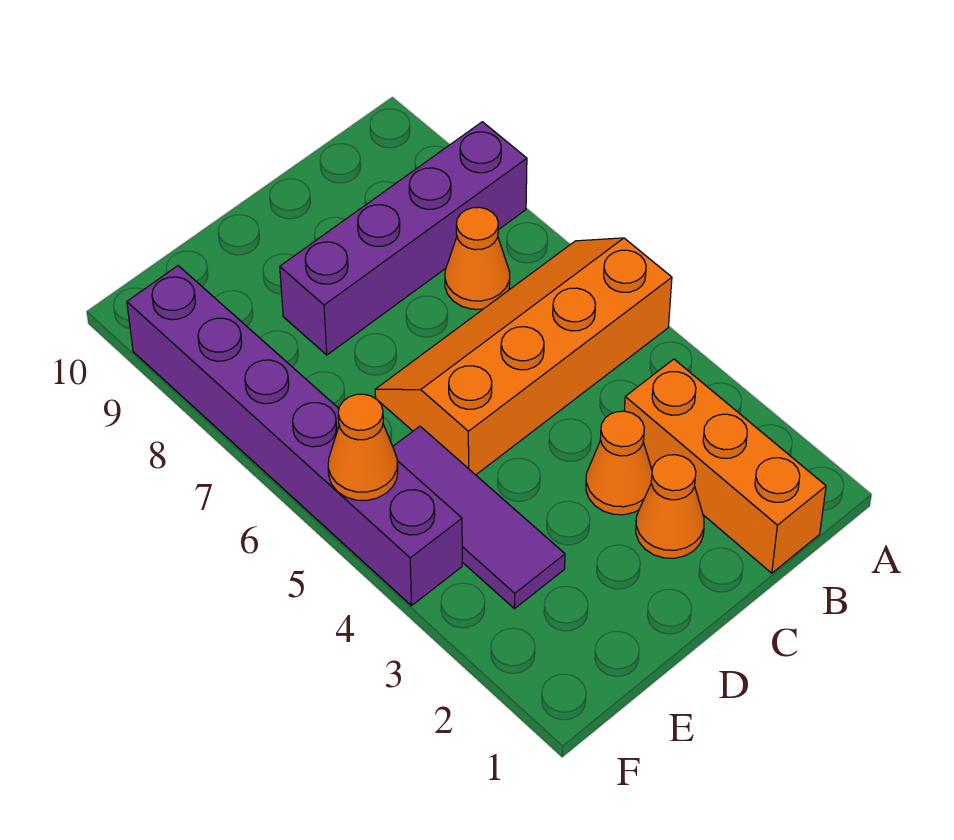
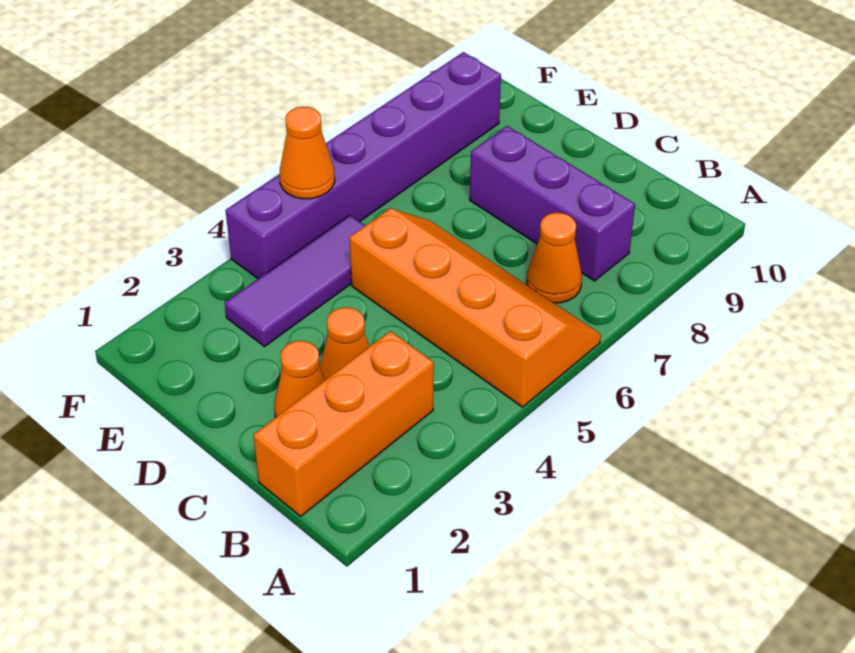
purple brick A8:D8 level 1 -> purple brick B8:D8 level 1

